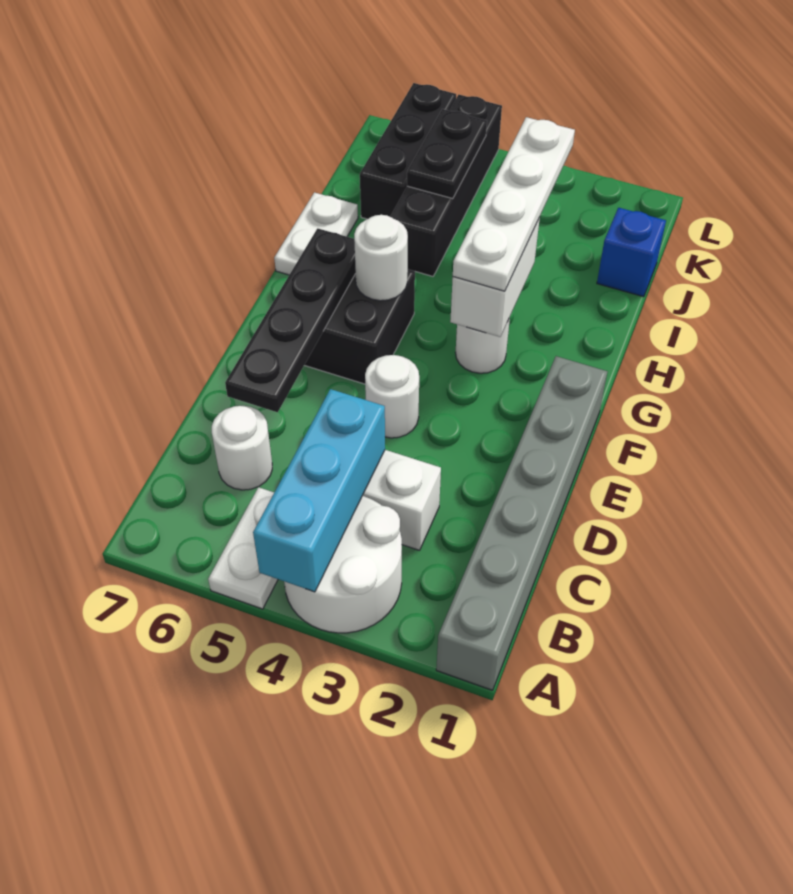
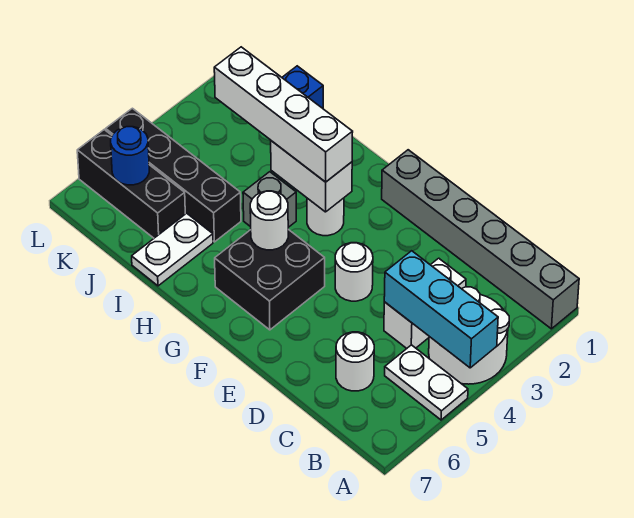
black plate D6:G6 level 2 -> none
white plate G3:J3 level 3 -> white brick G3:J3 level 3
none -> grey brick H4 level 1
white plate H7:I7 level 1 -> white plate I6:I7 level 1
black plate J5:K5 level 2 -> none
none -> blue round brick K6 level 2

